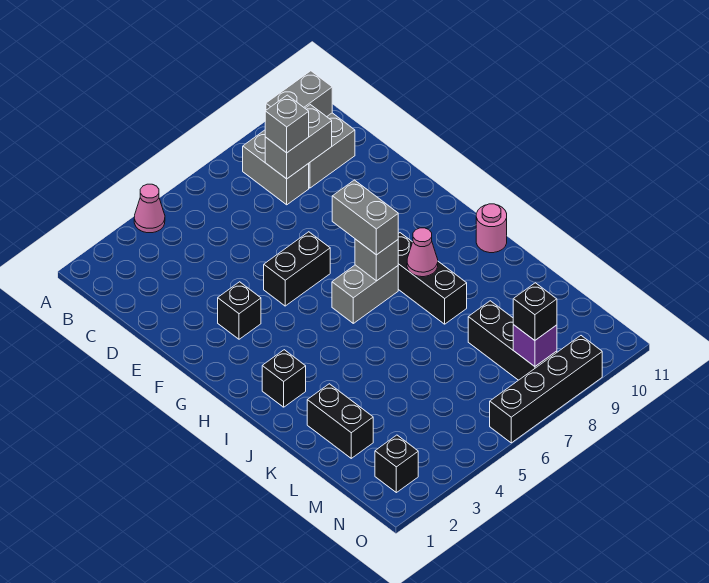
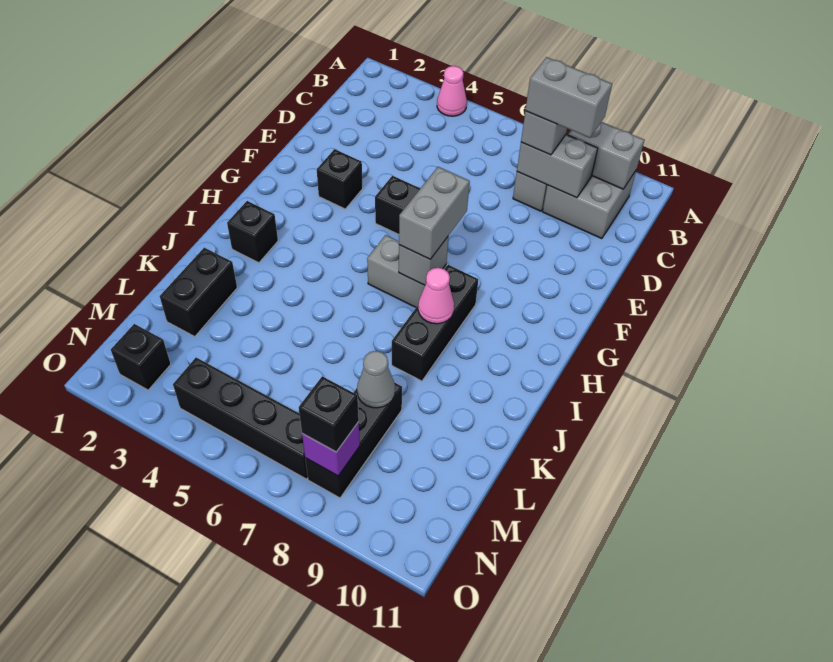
none -> grey brick C8:C9 level 4
pink round brick I11 level 1 -> none
none -> grey cone L8 level 2
black brick O6:O9 level 1 -> black brick N4:N7 level 1

